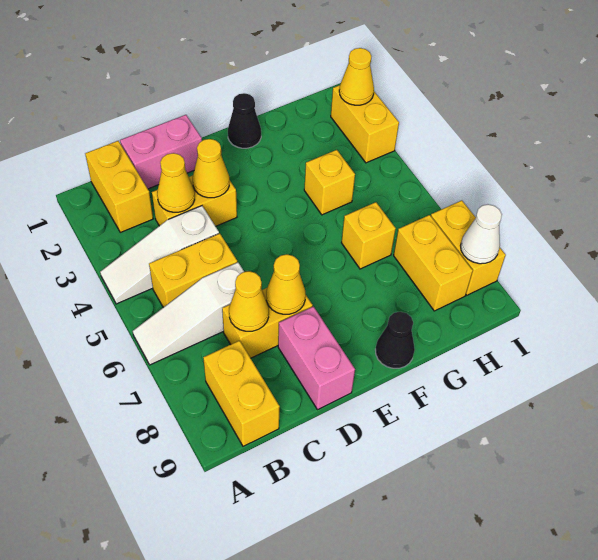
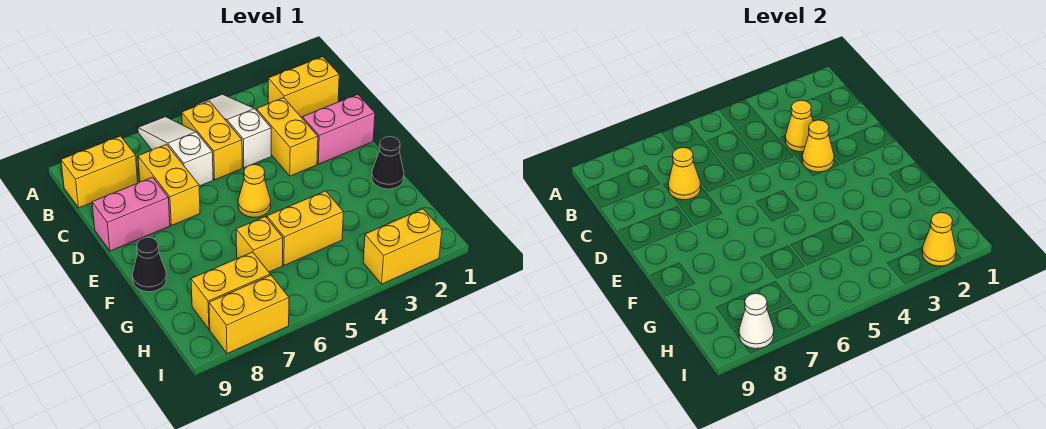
pink brick C1:D1 level 1 -> pink brick D1:D2 level 1
yellow cone D7 level 2 -> yellow cone E5 level 1
yellow brick G4 level 1 -> yellow brick G4:G5 level 1

